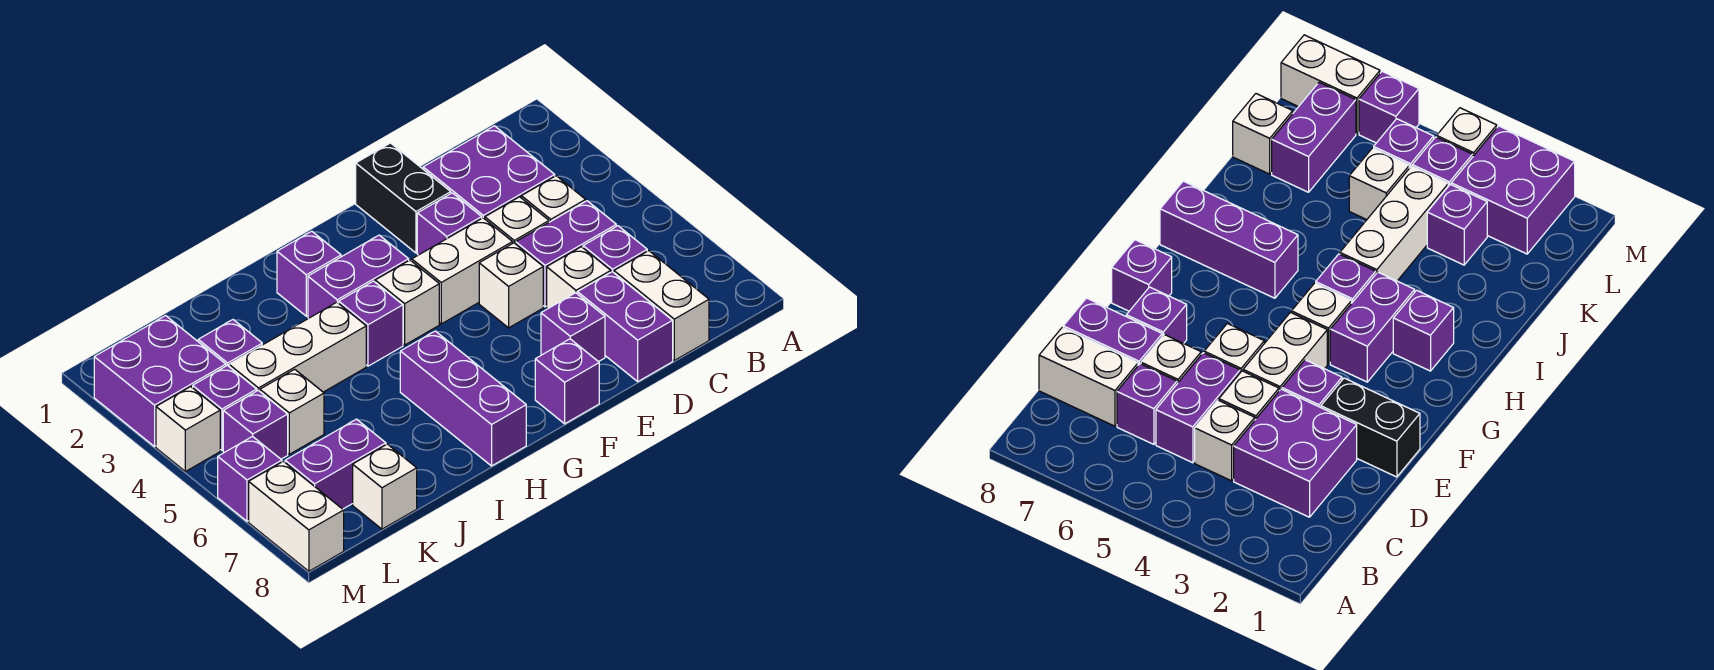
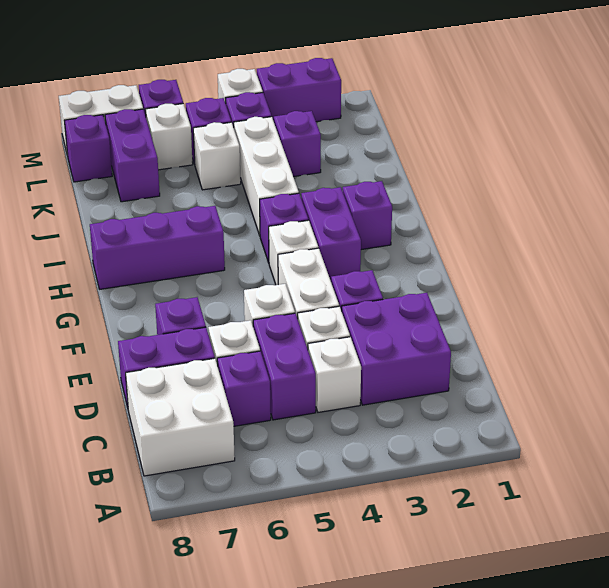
white brick C7:C8 level 1 -> white brick B7:C8 level 1
black brick E1:E2 level 1 -> none
purple brick F8 level 1 -> purple brick L8 level 1
white brick K8 level 1 -> white brick L6 level 1
purple brick L2:M3 level 1 -> purple brick M2:M3 level 1

